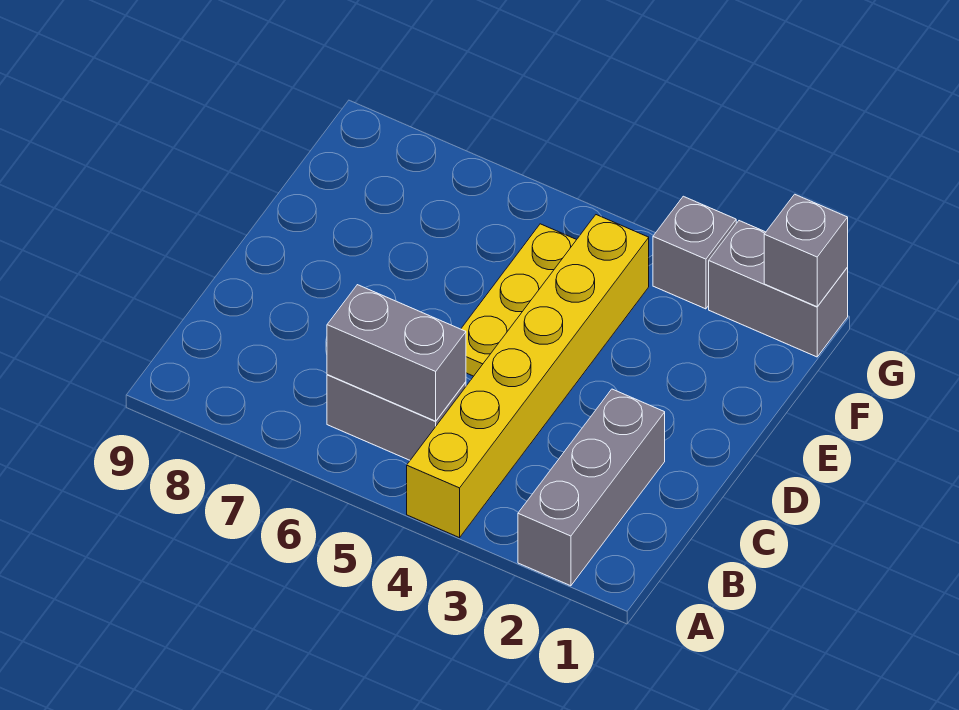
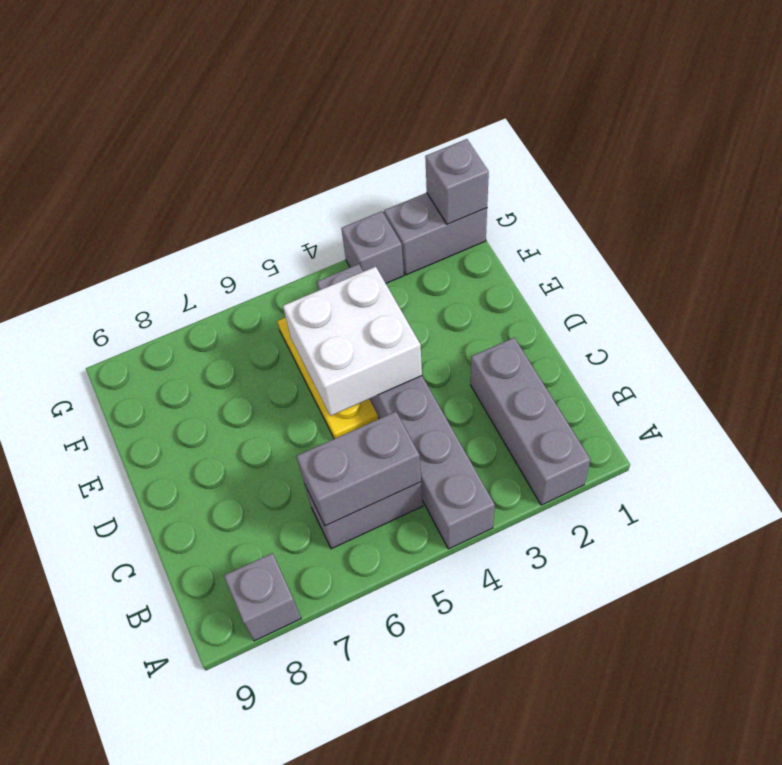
yellow brick A4:F4 level 1 -> grey brick A4:F4 level 1
none -> grey brick A8 level 1
none -> white brick D4:E5 level 2

